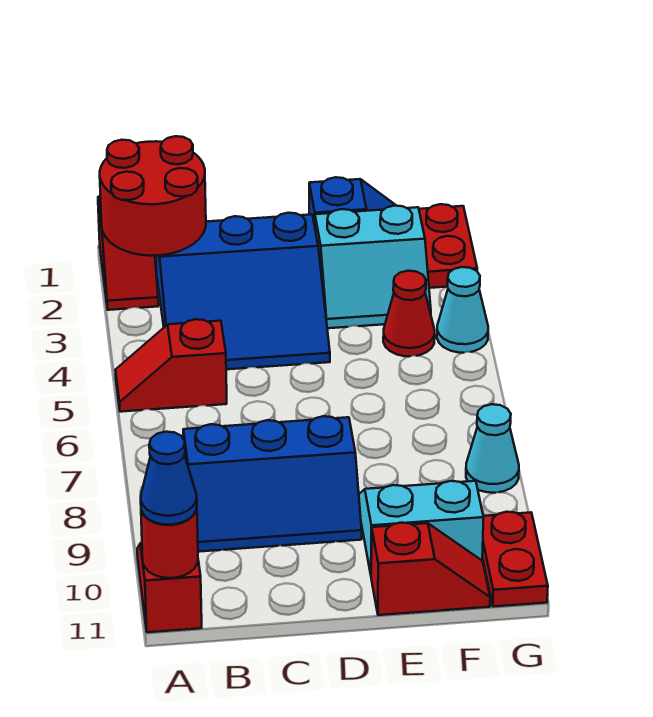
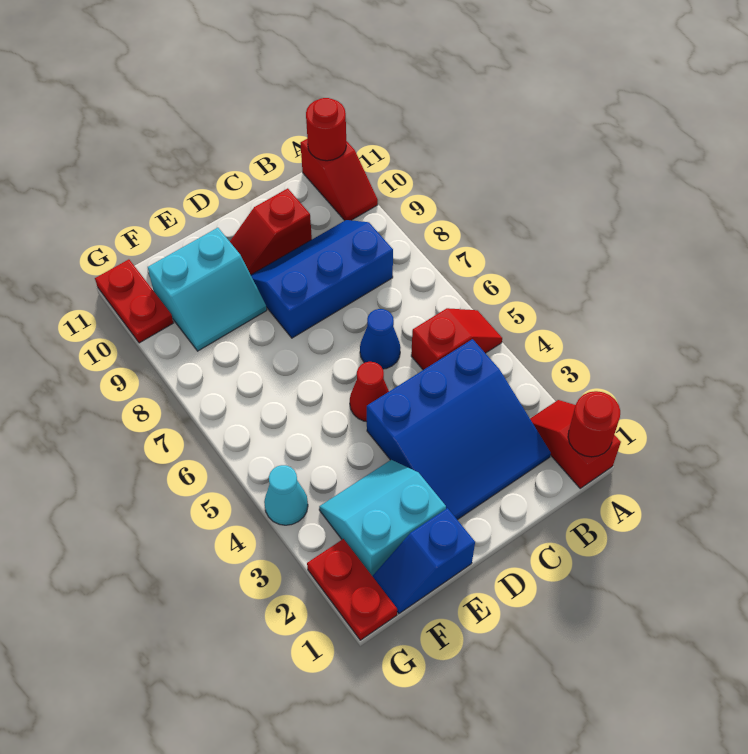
red round brick A1:B2 level 2 -> red round brick A1 level 2
blue cone A11 level 3 -> blue cone C6 level 1
blue slope B2:D4 level 1 top 2 -> blue slope B2:D4 level 1 top 4
red slope E11:F11 level 1 top E -> red slope C10:D10 level 1 top C
red cone F4 level 1 -> red cone D5 level 1
cyan cone G8 level 1 -> none

